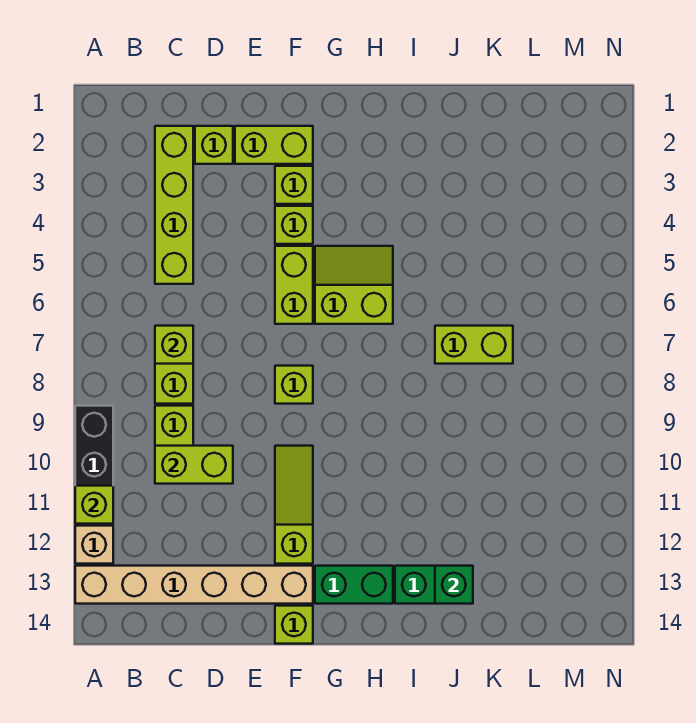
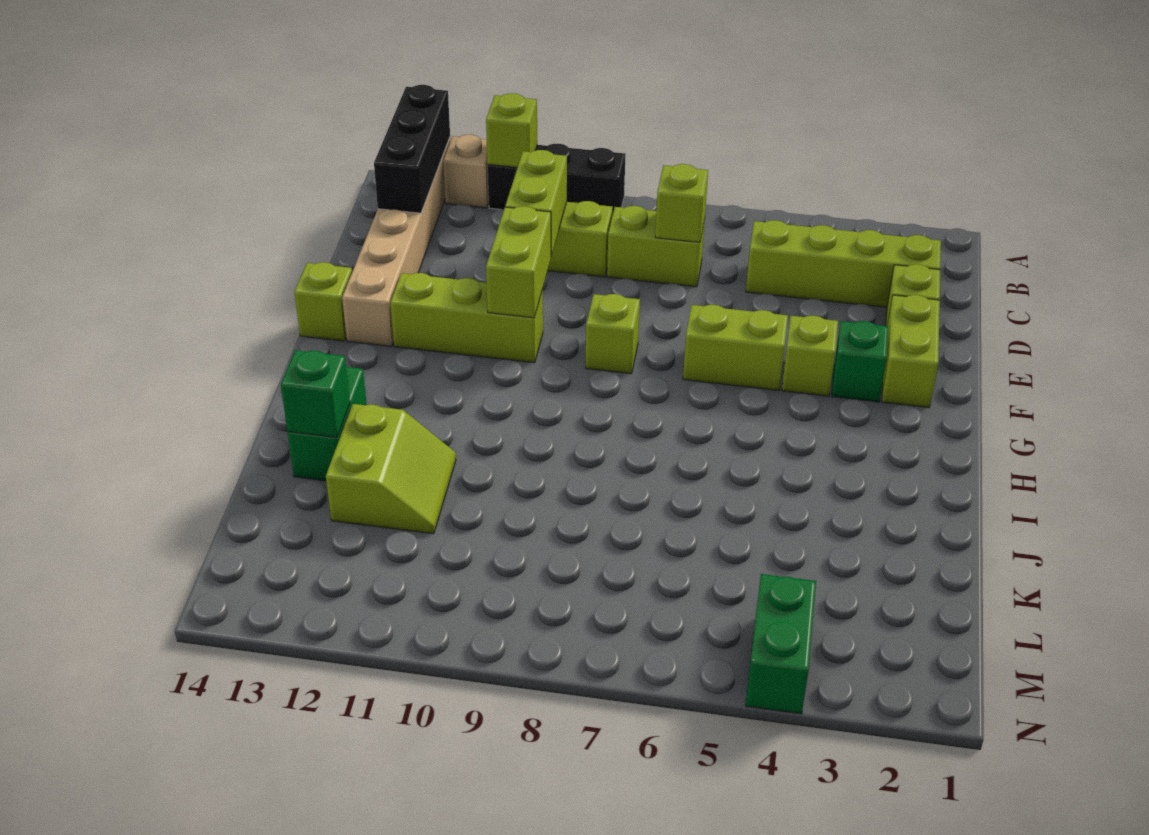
none -> black brick A13:C13 level 2
lime brick F3 level 1 -> green brick F3 level 1
lime slope F10:F12 level 1 top 12 -> lime brick F10:F12 level 1
lime slope G5:H6 level 1 top 6 -> lime slope J11:K12 level 1 top 12
green brick G13:H13 level 1 -> green brick M4:N4 level 1
lime brick J7:K7 level 1 -> lime brick E10:F10 level 2

